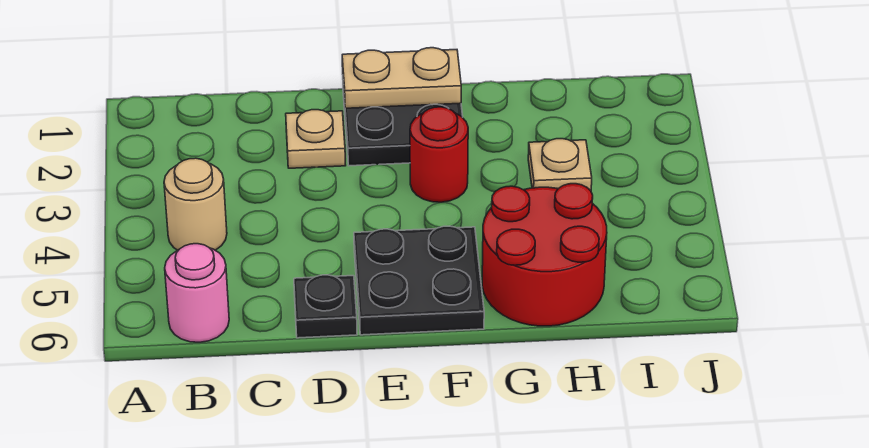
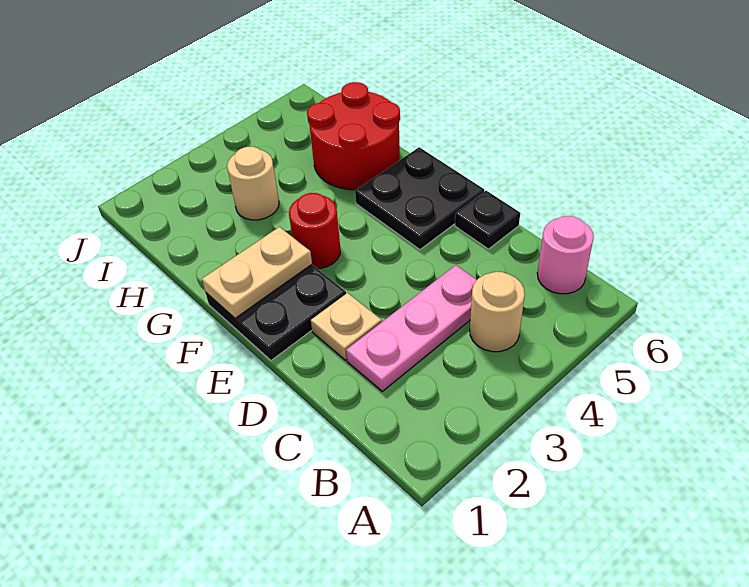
none -> pink plate C2:C4 level 1
tan plate E1:F1 level 2 -> tan plate F1:F2 level 2
tan plate H3 level 1 -> tan round brick H3 level 1

